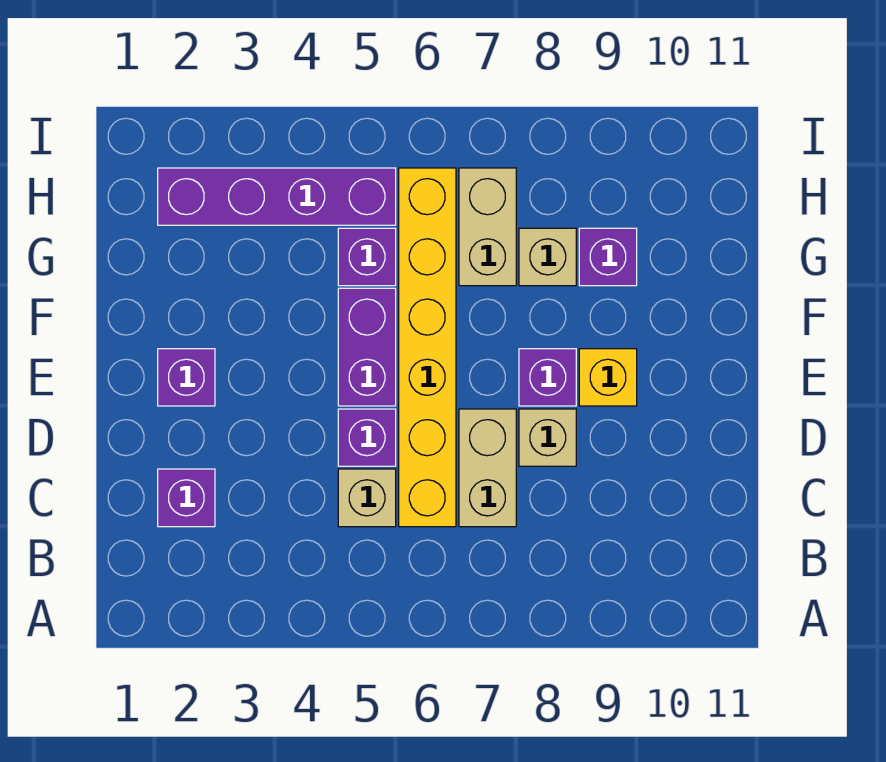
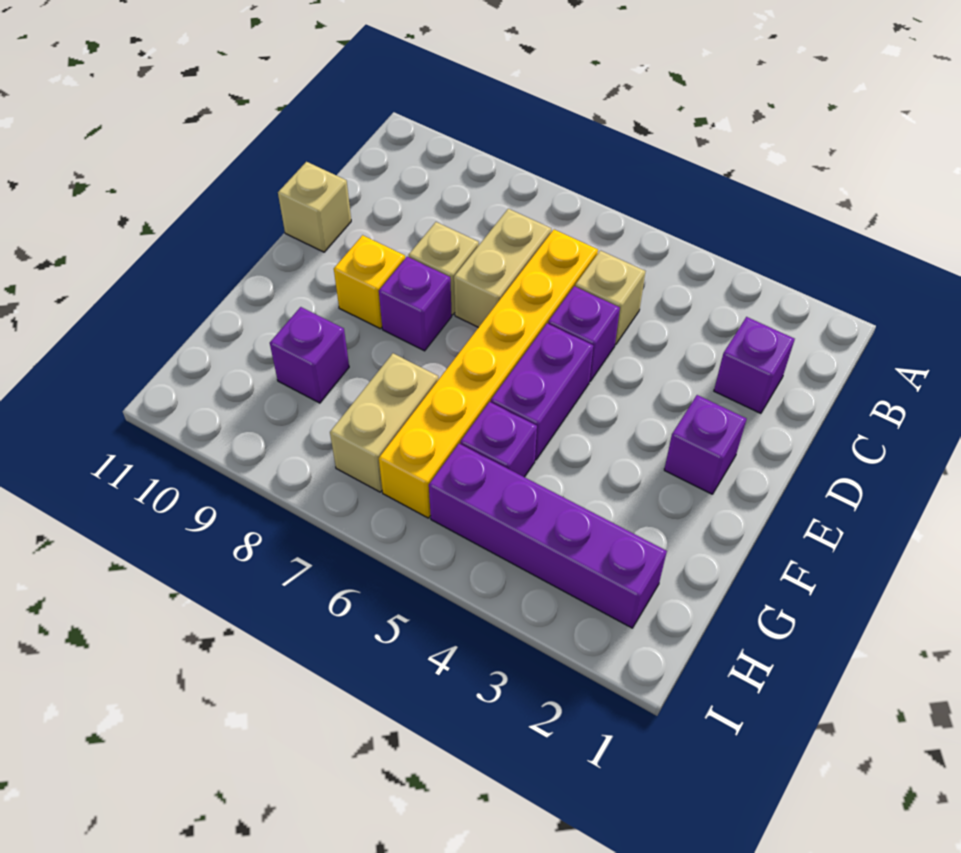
tan brick G8 level 1 -> tan brick D11 level 1

